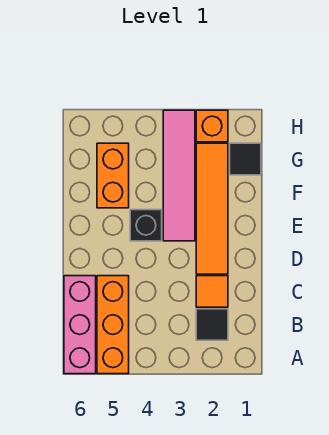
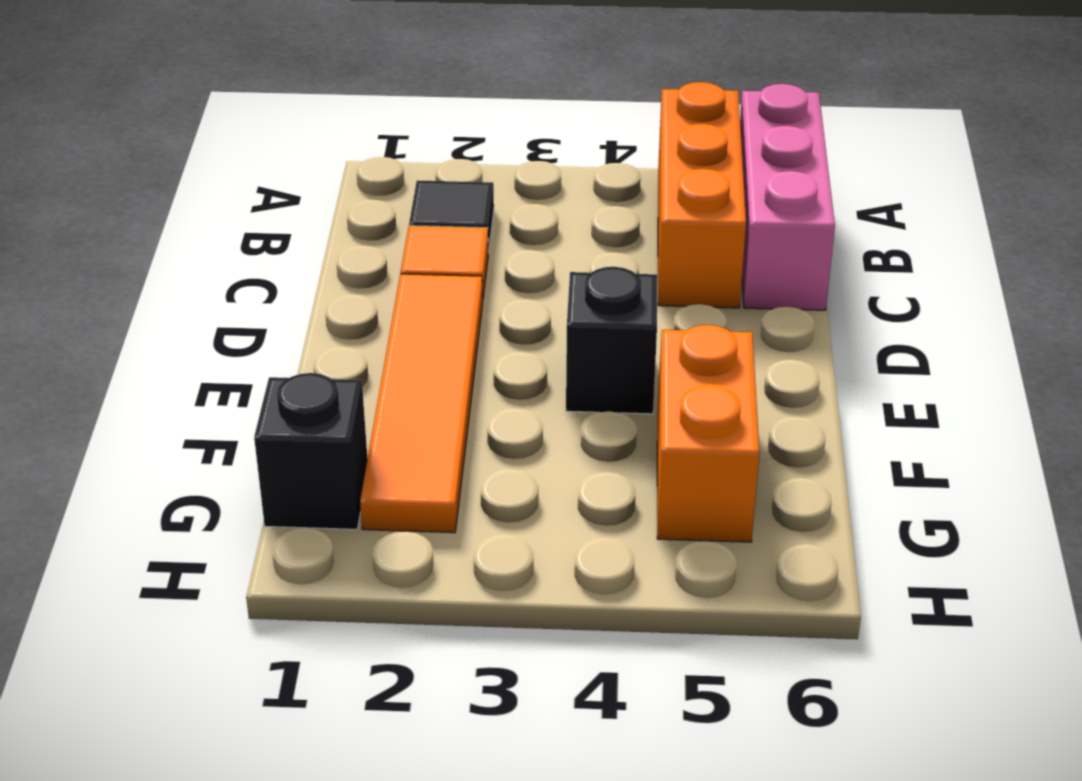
pink tile E3:H3 level 1 -> none
black tile G1 level 1 -> black brick G1 level 1
orange brick H2 level 1 -> none

